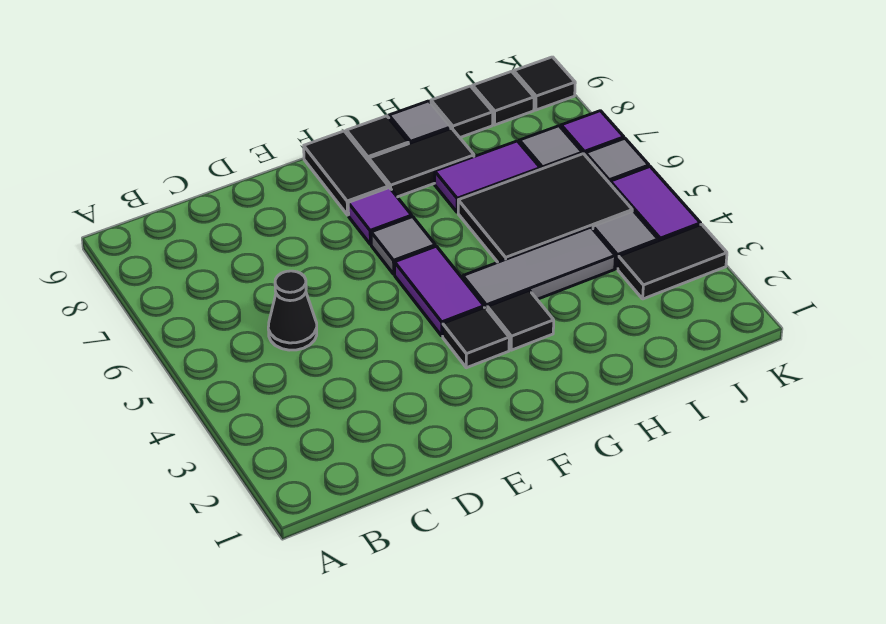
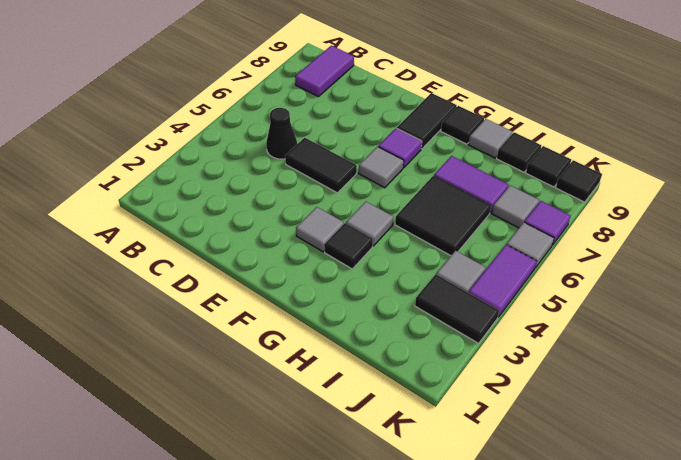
black tile F3 level 1 -> grey tile F3 level 1
purple tile F4:F5 level 1 -> purple tile B8:B9 level 1
grey tile G4:I4 level 1 -> grey tile G4 level 1
black tile G8:H8 level 1 -> black tile D5:E5 level 1
black tile H5:J6 level 1 -> black tile H5:I6 level 1

